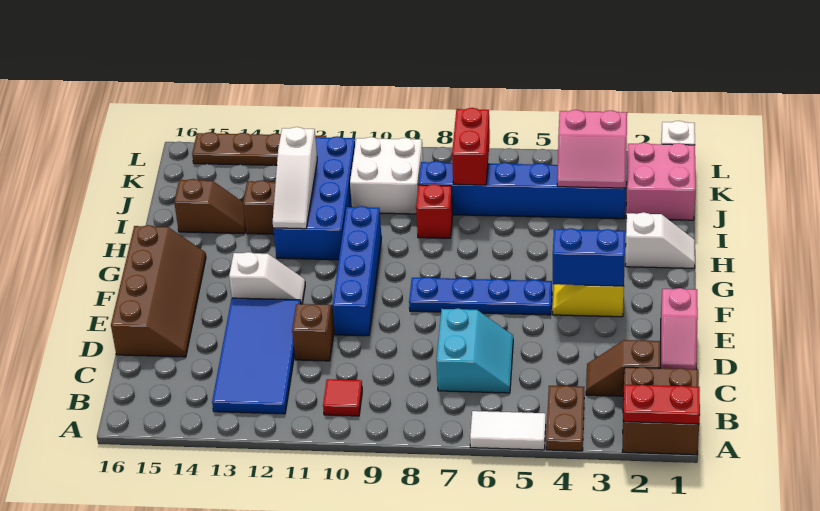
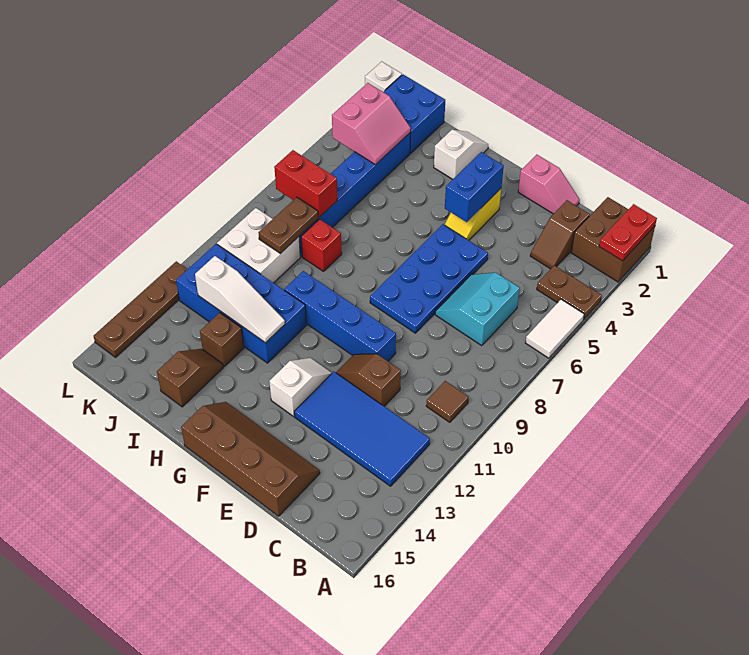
red tile B10 level 1 -> brown tile B10 level 1
cyan slope C6:D7 level 1 top 7 -> cyan slope C6:D7 level 1 top C
blue plate F5:F8 level 1 -> blue plate E5:F8 level 1
pink brick J1:K2 level 1 -> blue brick J1:K2 level 1
none -> brown plate J8:J9 level 2

